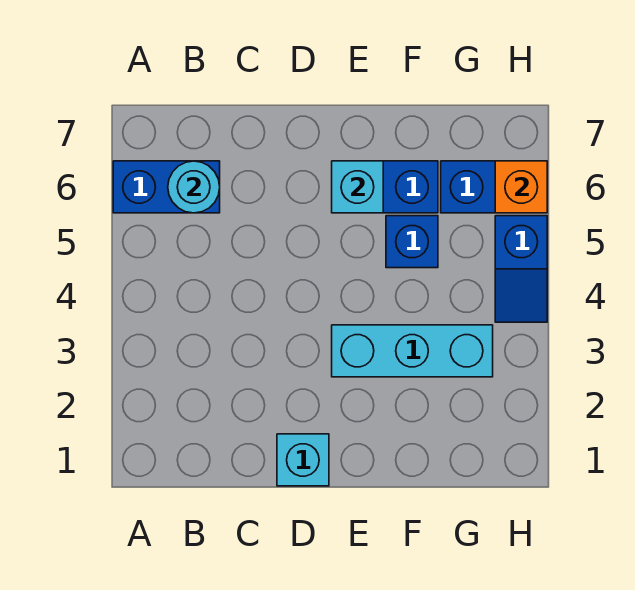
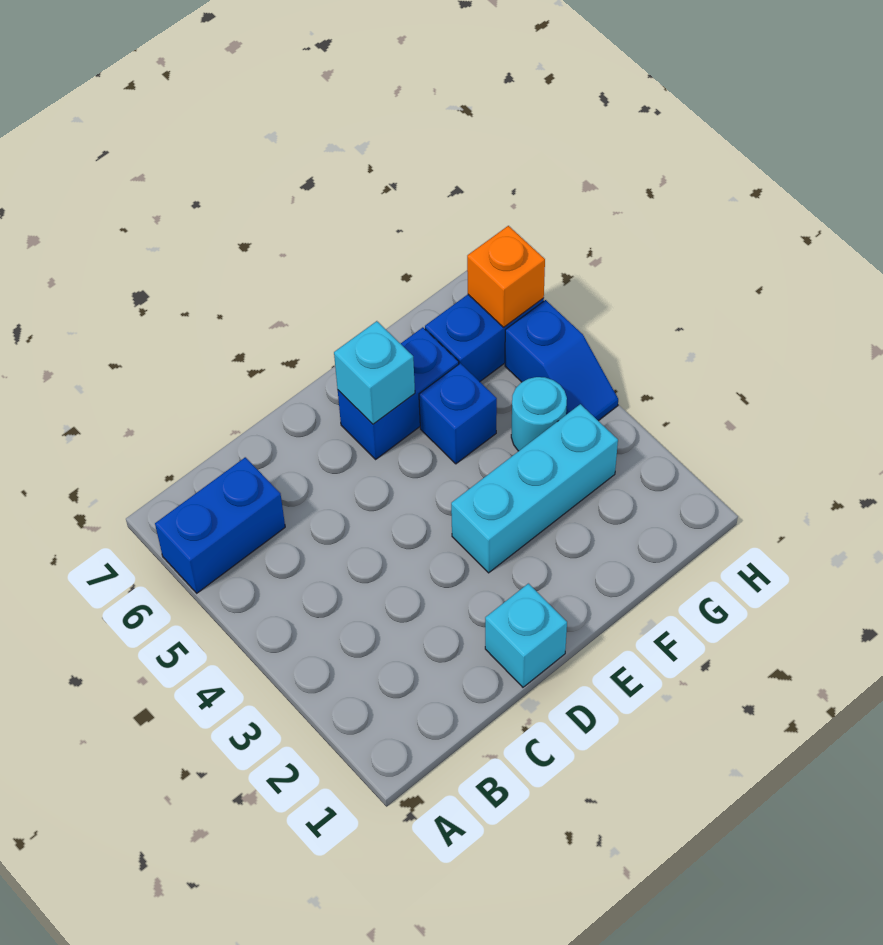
cyan round brick B6 level 2 -> cyan round brick G4 level 1

